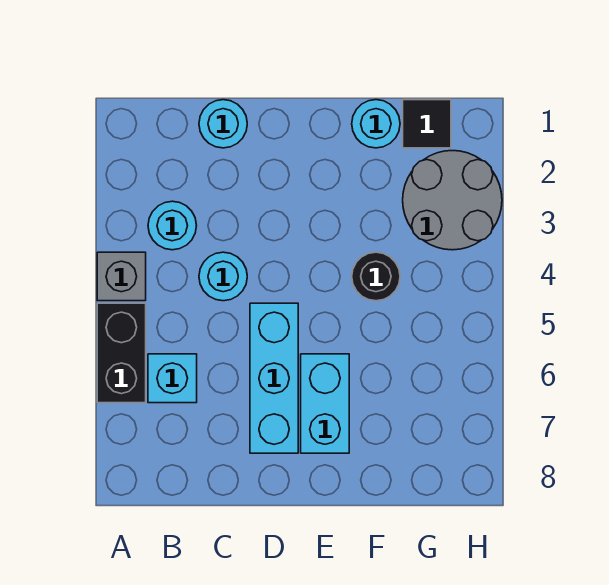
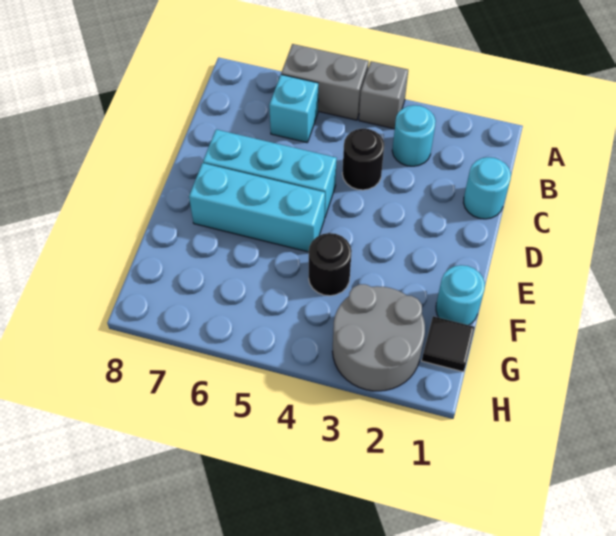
black brick A5:A6 level 1 -> grey brick A5:A6 level 1
cyan round brick C4 level 1 -> black round brick C4 level 1
cyan brick E6:E7 level 1 -> cyan brick E5:E7 level 1

